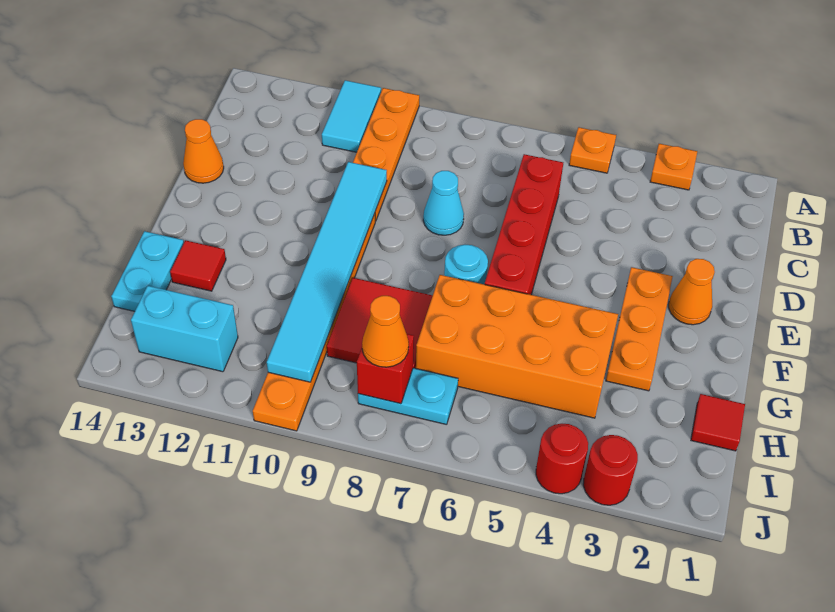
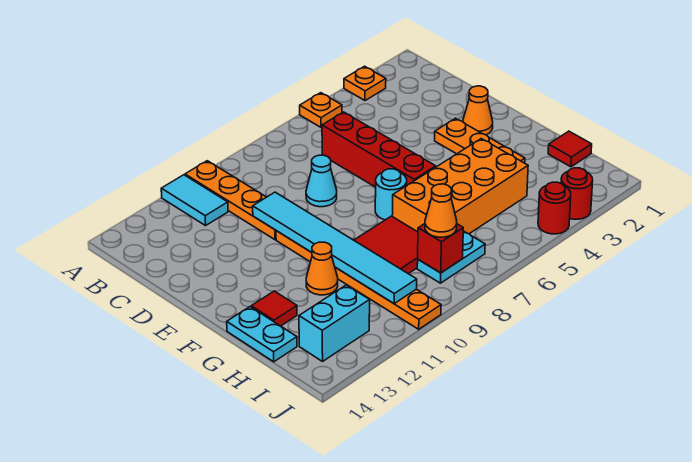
orange cone D14 level 1 -> orange cone G11 level 1

